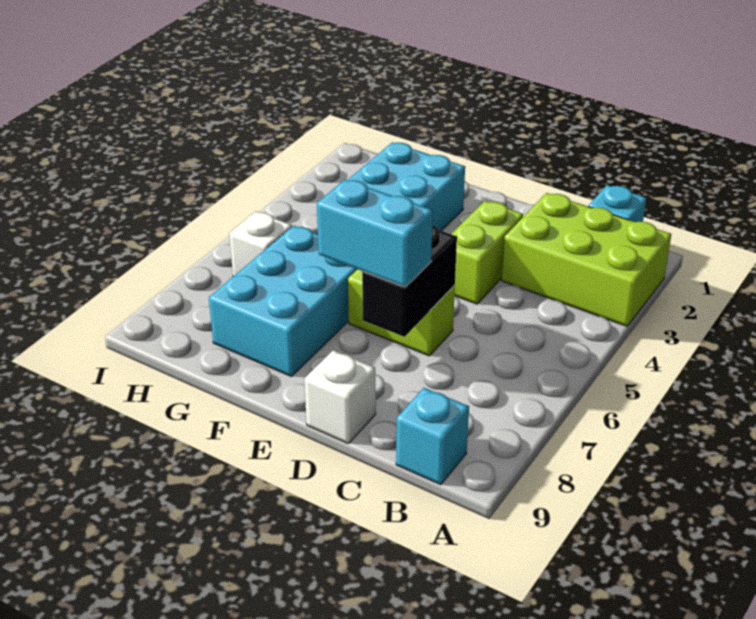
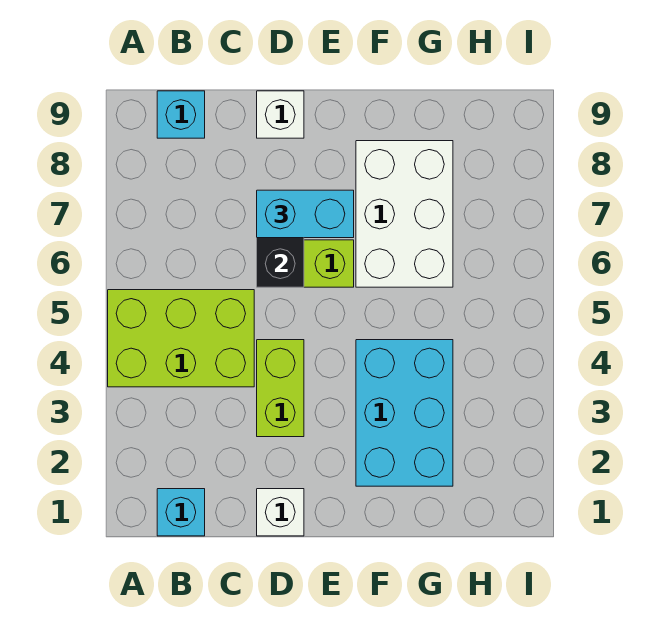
lime brick A2:C3 level 1 -> lime brick A4:C5 level 1
cyan brick F6:G8 level 1 -> white brick F6:G8 level 1
white brick H6 level 1 -> white brick D1 level 1

